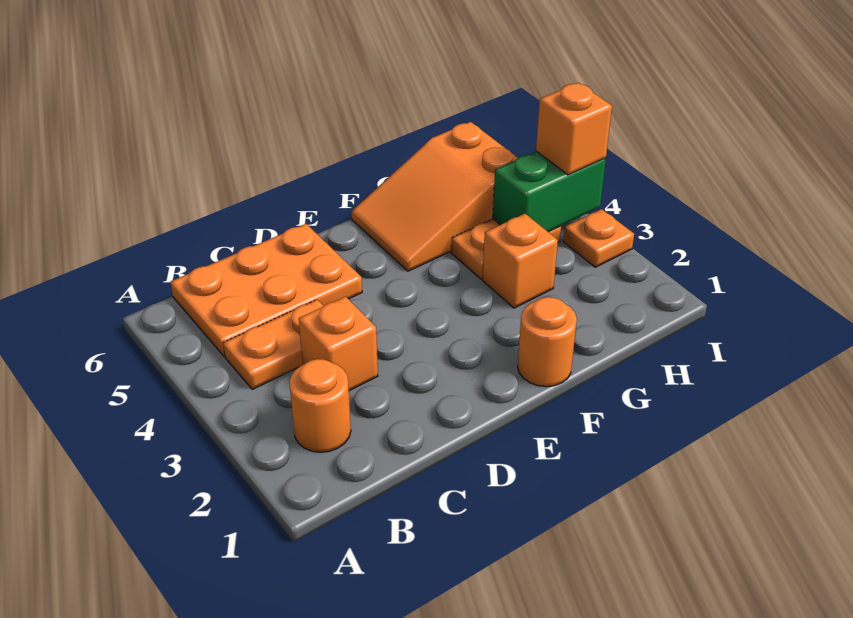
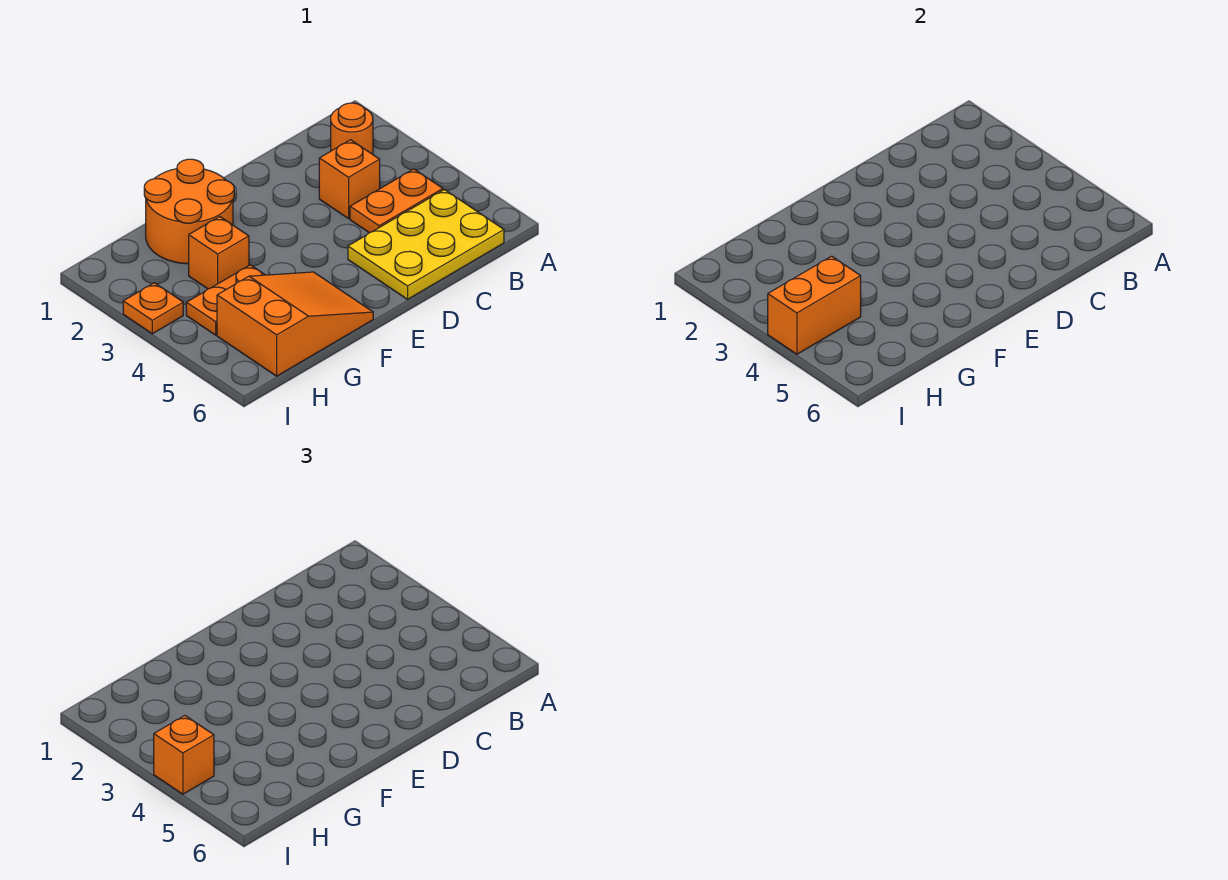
orange plate B5:D6 level 1 -> yellow plate B5:D6 level 1
orange round brick F1 level 1 -> orange round brick F1:G2 level 1
green brick H4:I4 level 2 -> orange brick H4:I4 level 2

